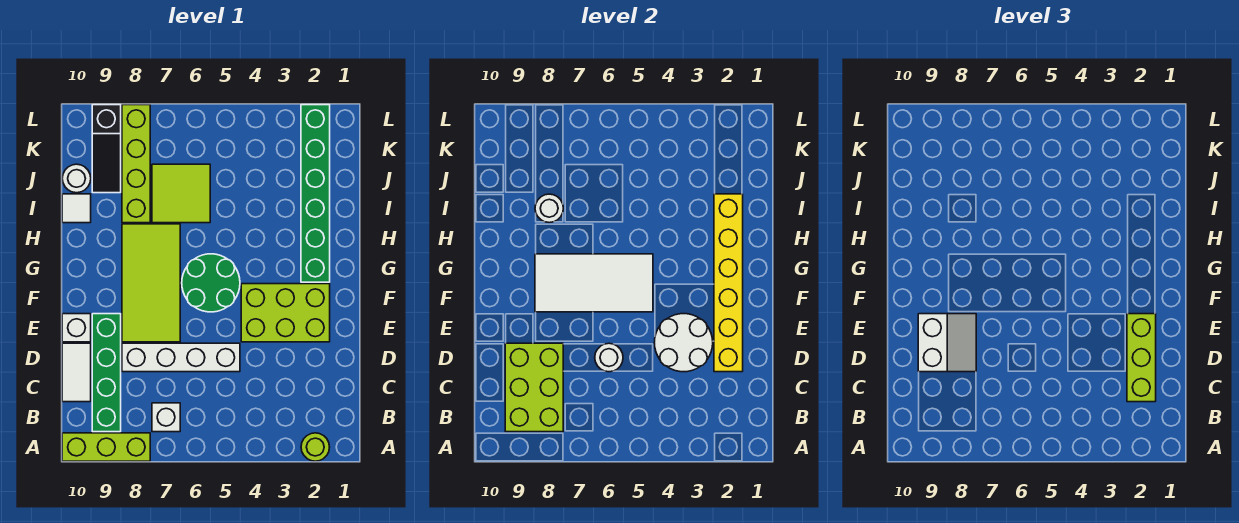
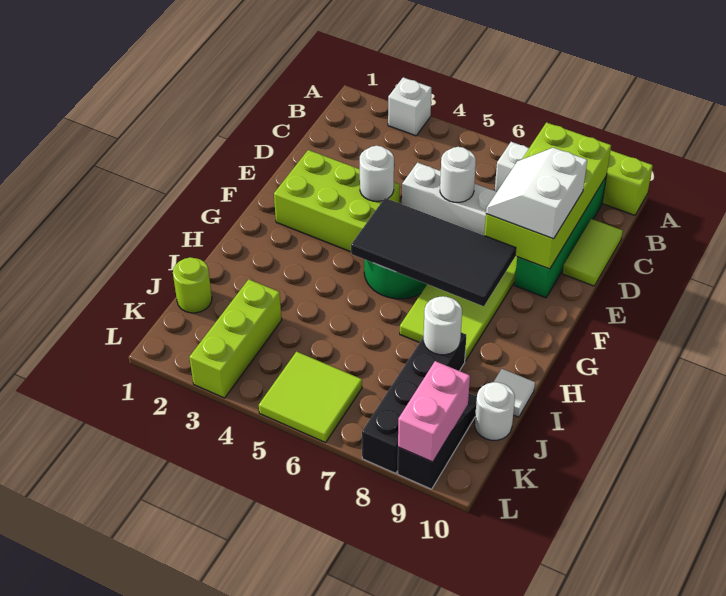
lime round brick A2 level 1 -> lime round brick J1 level 1
lime brick B8:D9 level 2 -> lime brick B8:E9 level 2
lime brick C2:E2 level 3 -> lime brick J3:L3 level 1
white tile C10:D10 level 1 -> lime tile C10:D10 level 1
yellow brick D2:I2 level 2 -> none
white round brick D3:E4 level 2 -> white round brick E4 level 2
white brick E10 level 1 -> white brick A3 level 1
white tile F5:G8 level 2 -> black tile F5:G8 level 2
green brick G2:L2 level 1 -> none
lime tile I6:J7 level 1 -> lime tile K5:L6 level 1
lime brick I8:L8 level 1 -> black brick I8:L8 level 1
none -> pink brick K9:L9 level 2

